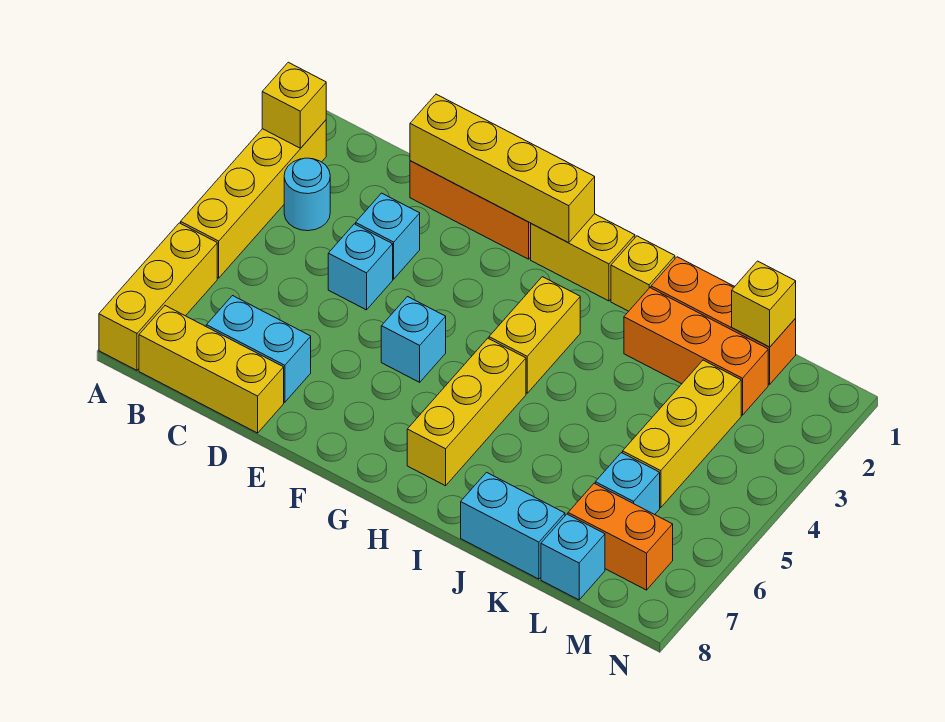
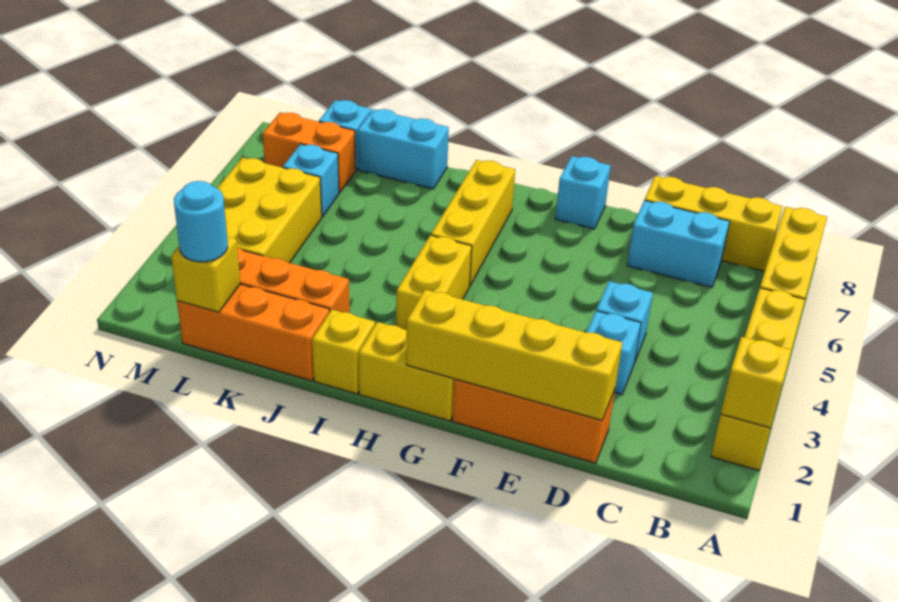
cyan round brick B3 level 1 -> cyan round brick L1 level 3
cyan brick F5 level 1 -> cyan brick F8 level 1
yellow brick L3:L5 level 1 -> yellow brick L3:M5 level 1

